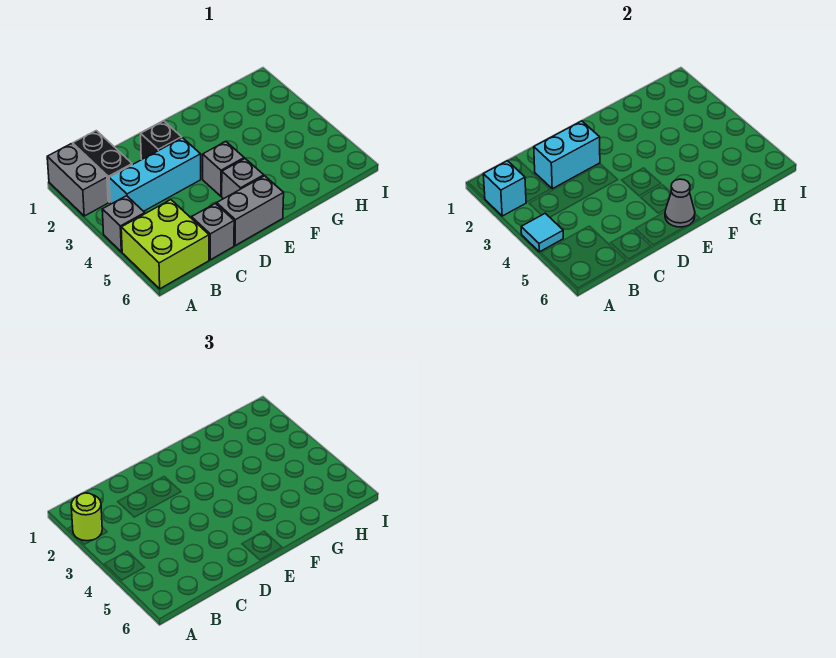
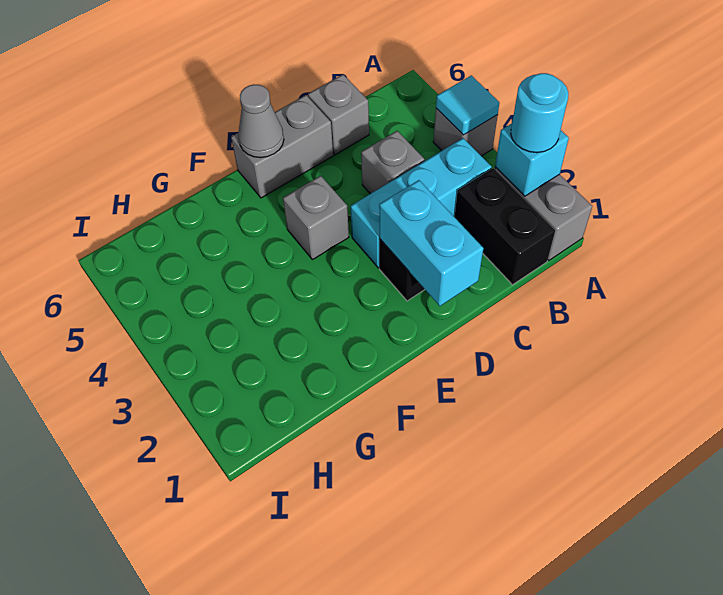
lime round brick A2 level 3 -> cyan round brick A2 level 3
lime brick A5:B6 level 1 -> none
cyan brick C2:D2 level 2 -> cyan brick D1:D2 level 2
grey brick E5 level 1 -> grey brick C4 level 1

